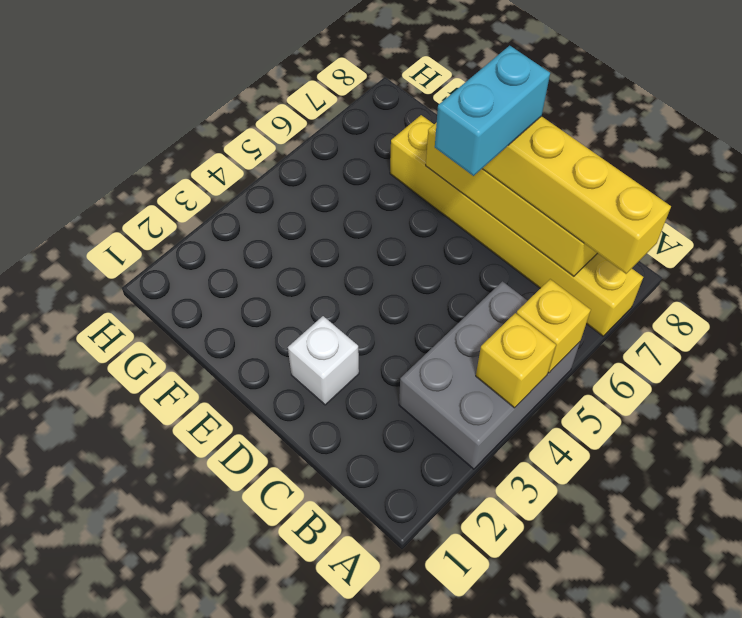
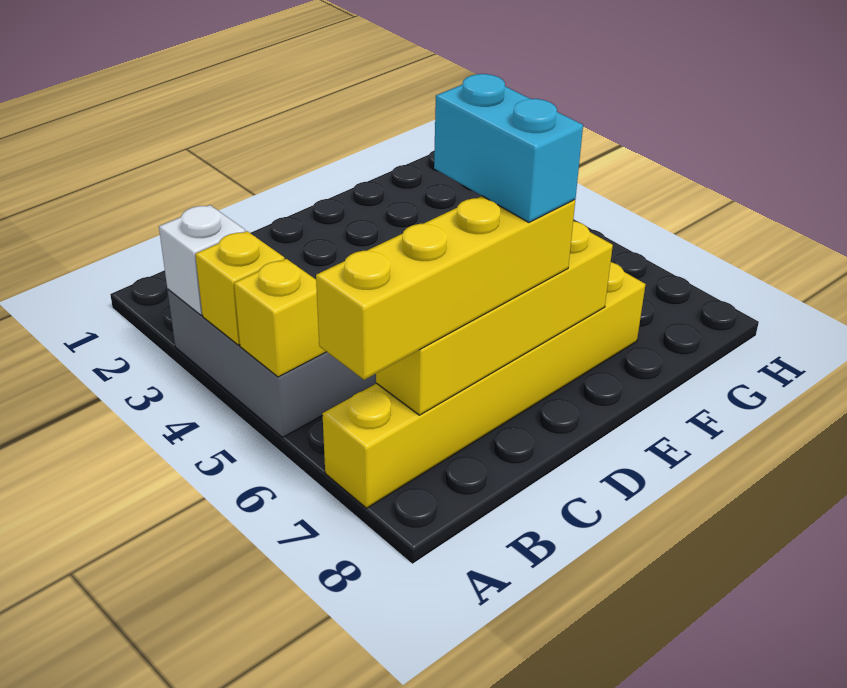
white brick D2 level 1 -> white brick A3 level 2

